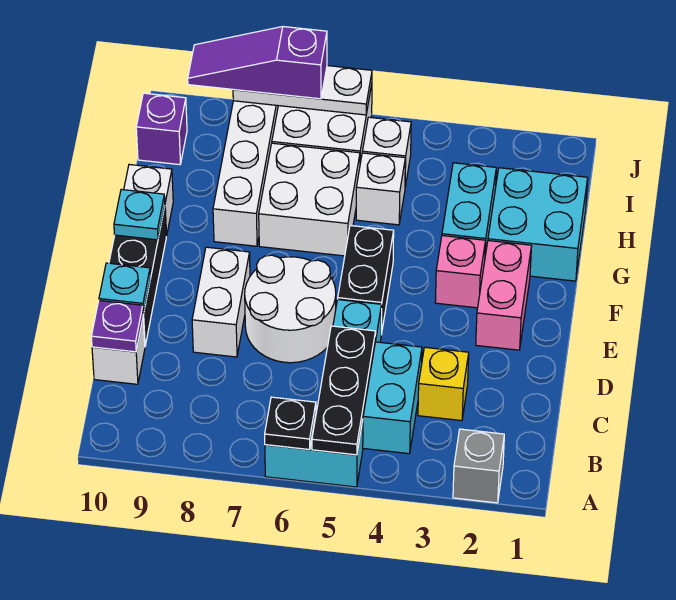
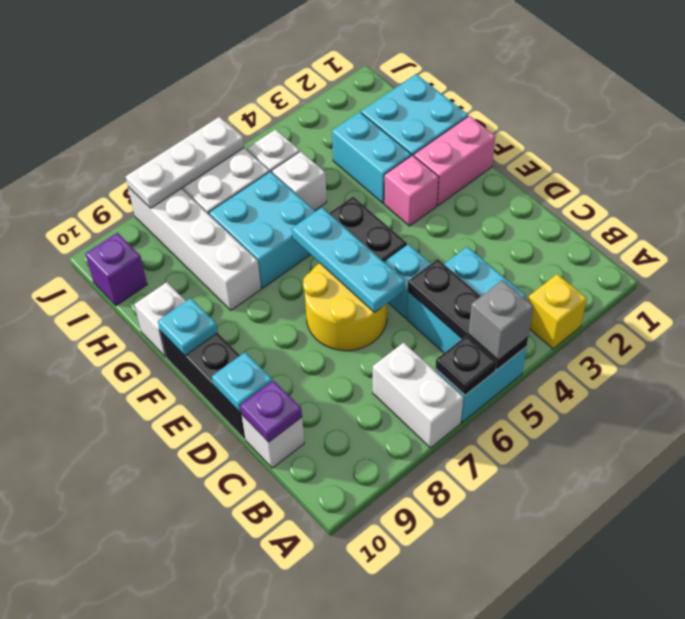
grey brick A2 level 1 -> grey brick A5 level 3
yellow brick C3 level 1 -> yellow brick A3 level 1
white round brick D6:E7 level 1 -> yellow round brick D6:E7 level 1
none -> cyan plate D6:F6 level 2
white brick D8:E8 level 1 -> white brick A7:B7 level 1
pink brick E2:F2 level 1 -> pink brick F1:F2 level 1
white brick G6:H7 level 1 -> cyan brick G6:H7 level 1
purple slope J7:J9 level 3 top 7 -> none

